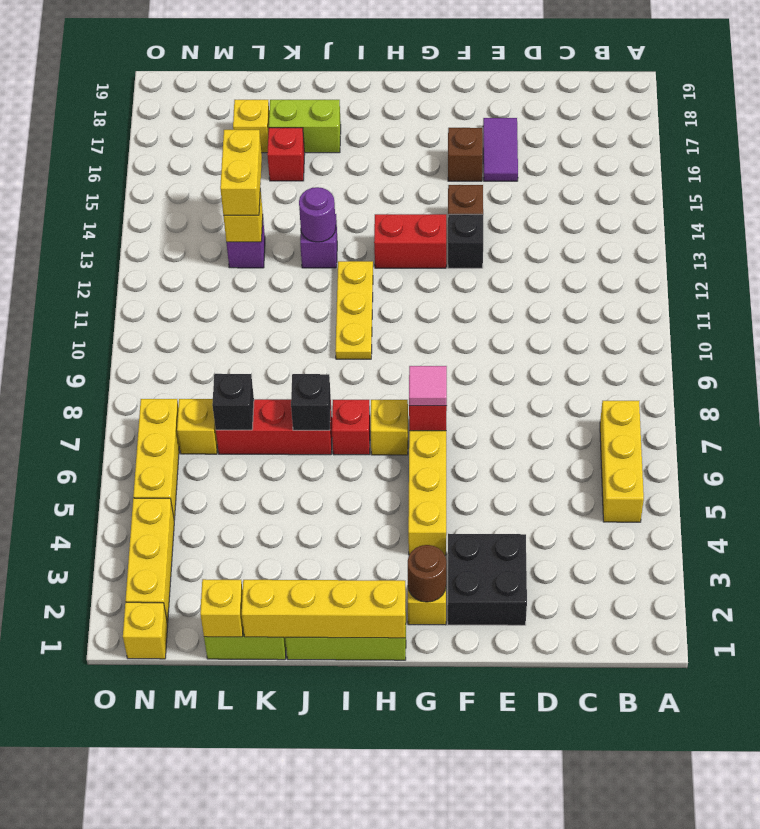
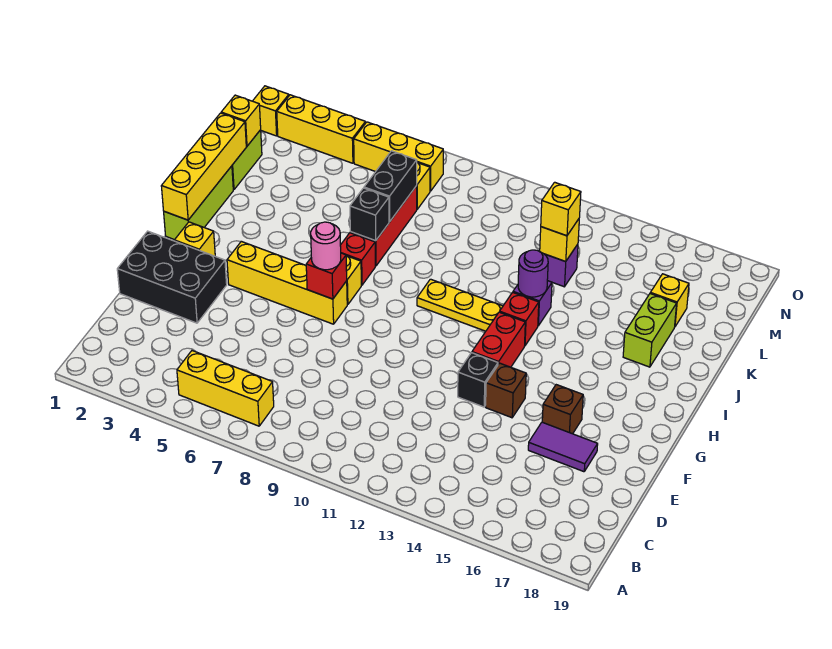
black brick E2:F3 level 1 -> black brick E1:F3 level 1
brown round brick G2 level 2 -> none
pink tile G7 level 3 -> pink round brick G7 level 3
red brick K16 level 1 -> red brick I13 level 1
black brick L7 level 2 -> black brick K7:L7 level 2
yellow brick L13:L14 level 3 -> yellow brick L13 level 3

